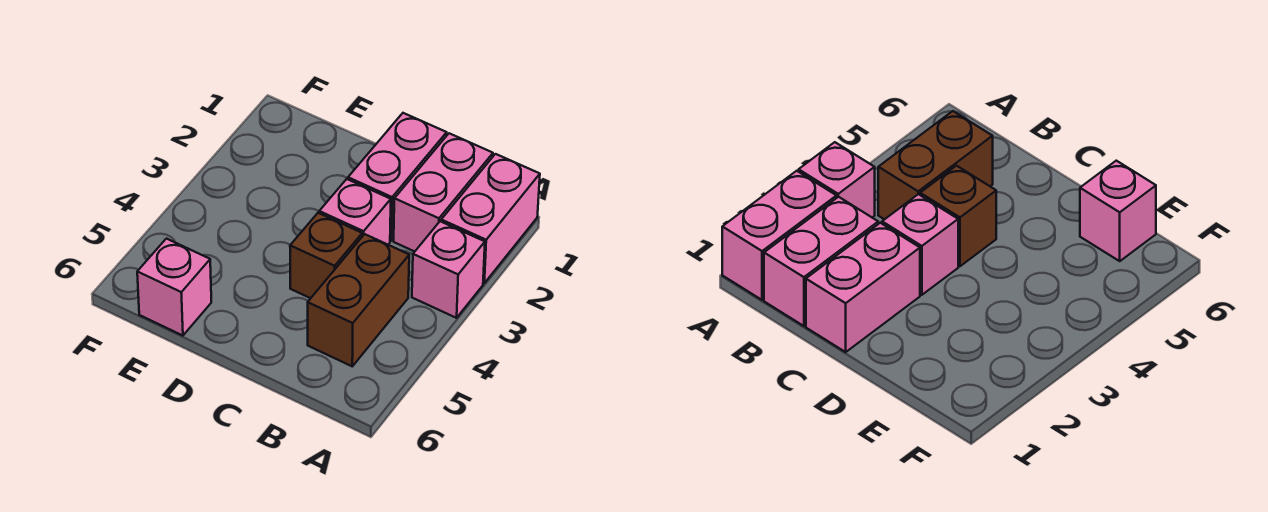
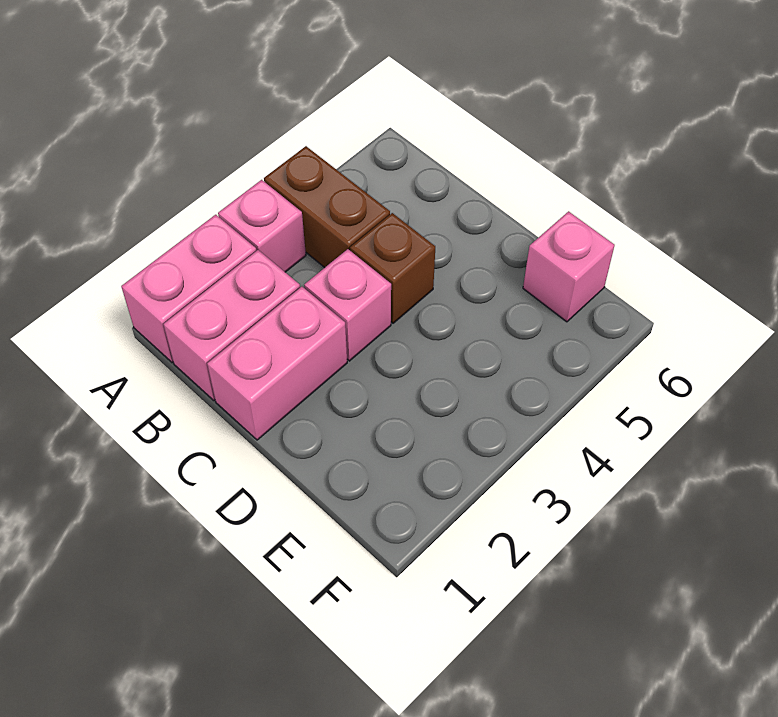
brown brick B4:B5 level 1 -> brown brick A4:B4 level 1

